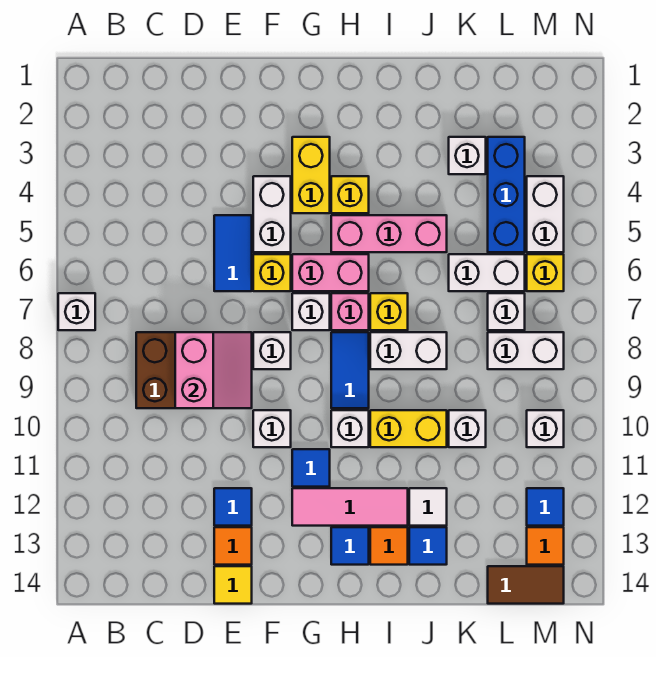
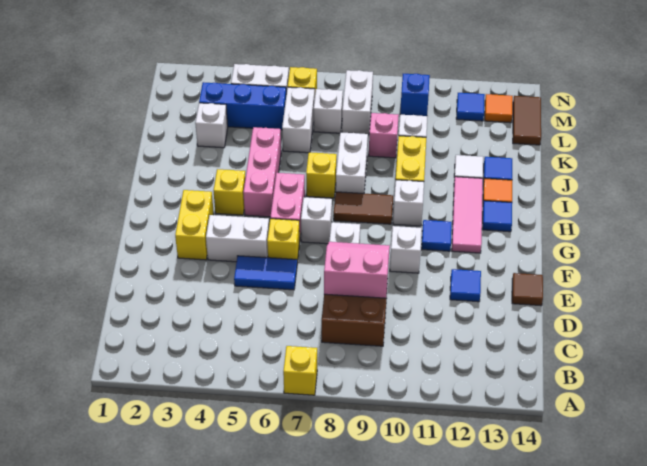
white brick A7 level 1 -> yellow brick A7 level 1
orange tile E13 level 1 -> none
yellow tile E14 level 1 -> brown tile E14 level 1
yellow brick G3:G4 level 1 -> yellow brick F3:G3 level 1
pink brick H7 level 1 -> pink brick K9 level 1
blue tile H8:H9 level 1 -> brown tile H8:H9 level 1
white brick M10 level 1 -> blue brick M10 level 1

